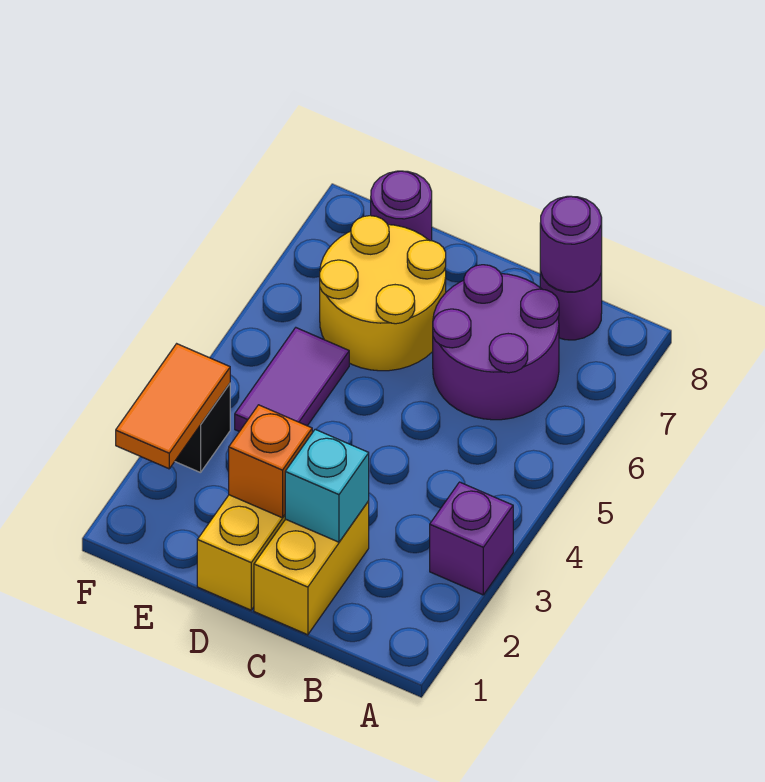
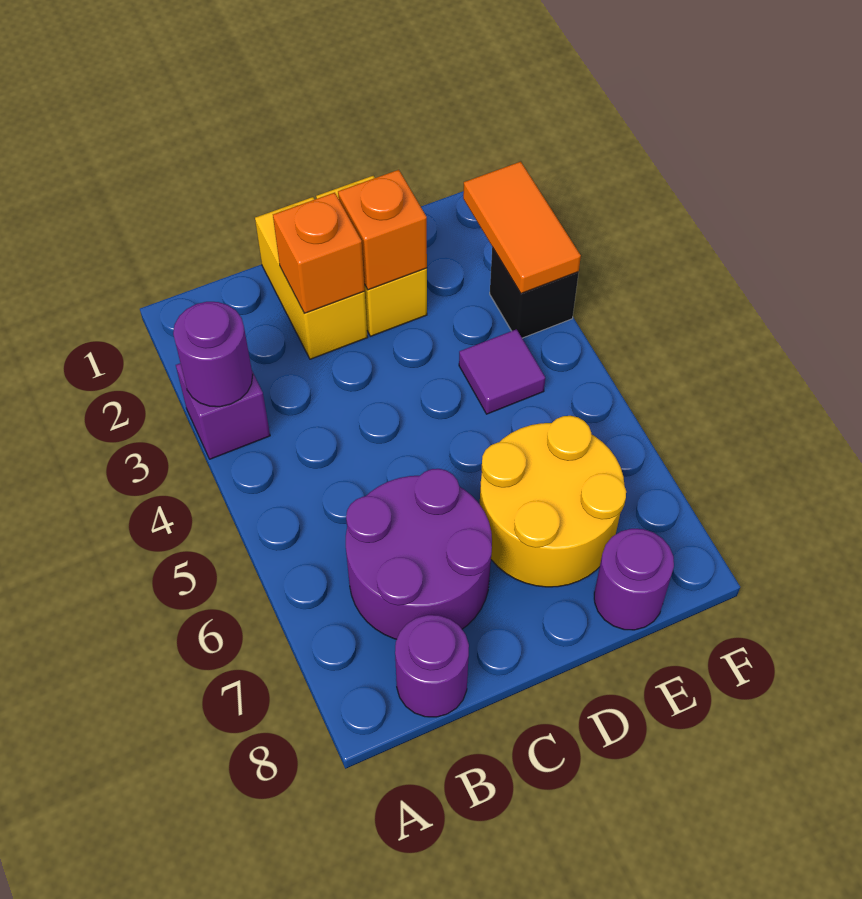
purple round brick B8 level 2 -> purple round brick A3 level 2
cyan brick C2 level 2 -> orange brick C2 level 2
purple tile E4:E5 level 1 -> purple tile E4 level 1

